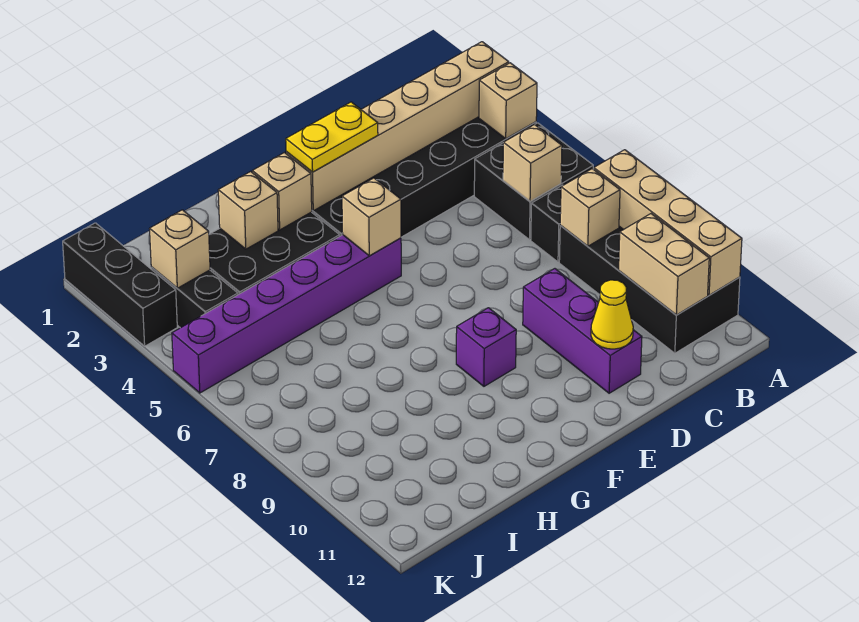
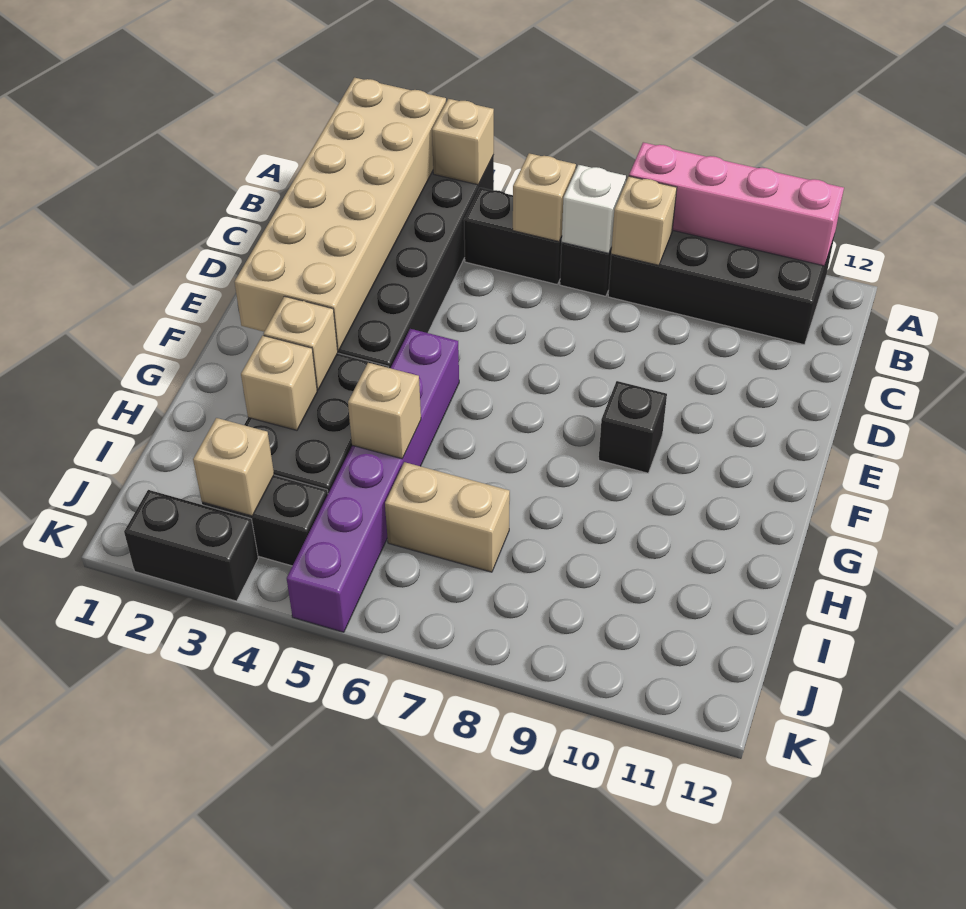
tan brick A3:F3 level 2 -> tan brick A2:F3 level 2
black brick A5:B6 level 1 -> black brick B5:B6 level 1
tan brick A8:A11 level 2 -> pink brick A8:A11 level 2
none -> white brick B7 level 2
tan brick B10:B11 level 2 -> tan brick I6:I7 level 1
purple brick D9:D11 level 1 -> none
yellow cone D11 level 2 -> none
yellow plate E3:F3 level 3 -> none
tan brick F5 level 2 -> tan brick H5 level 2
purple brick F9 level 1 -> black brick F9 level 1
black brick K1:K3 level 1 -> black brick K2:K3 level 1

